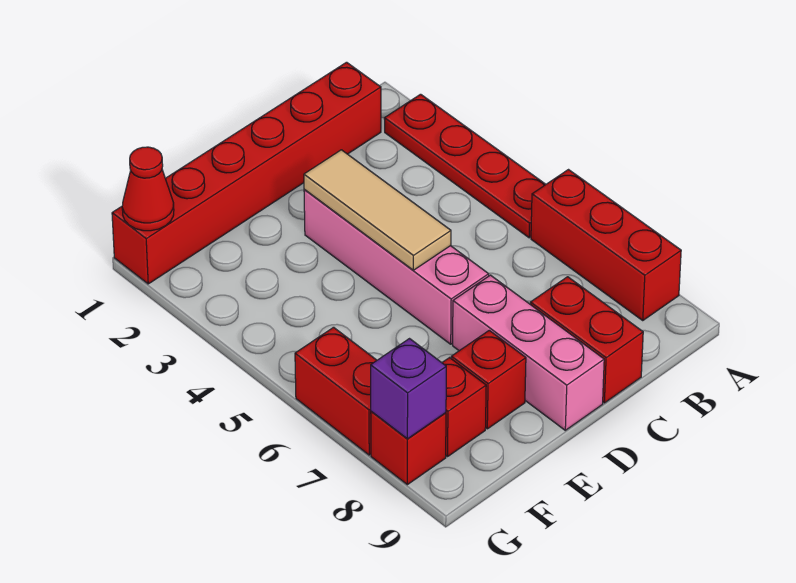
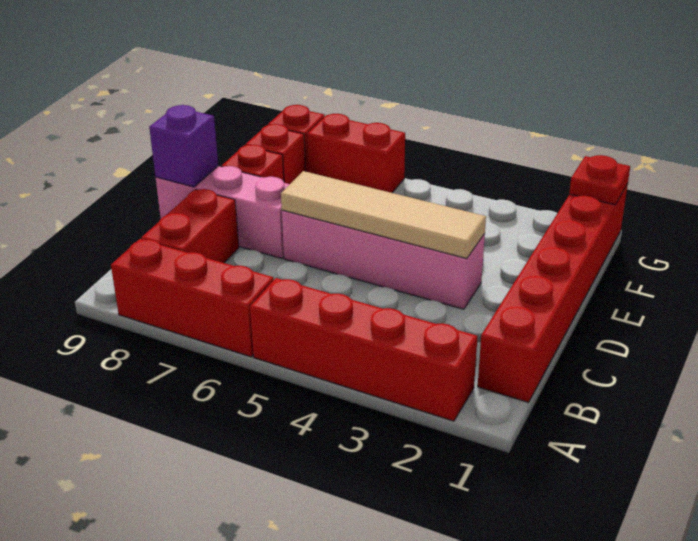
red plate A2:A5 level 1 -> red brick A2:A5 level 1
red brick C8:C9 level 1 -> red brick B8:C8 level 1
tan tile D3:D5 level 2 -> tan tile D3:D6 level 2
red cone G1 level 2 -> red plate G1 level 2
purple brick G8 level 2 -> purple brick D9 level 2

